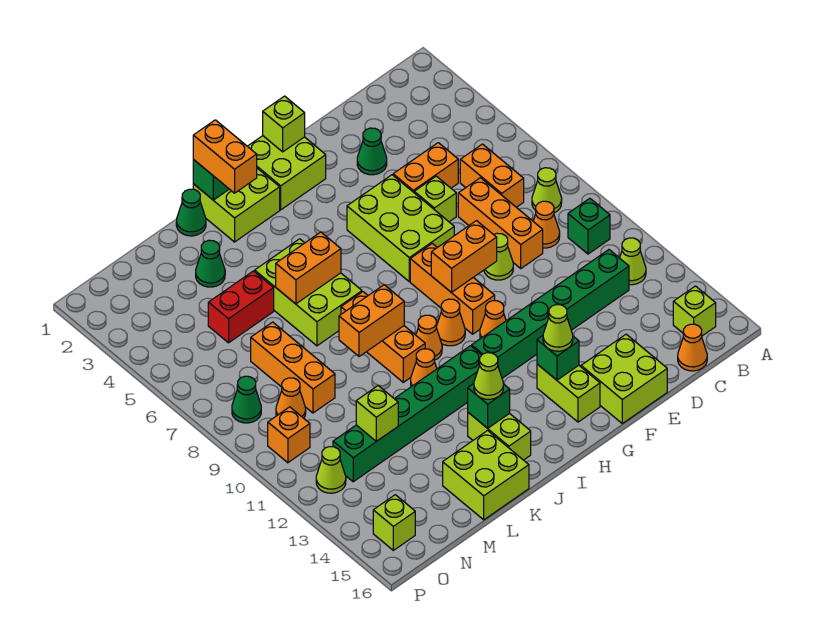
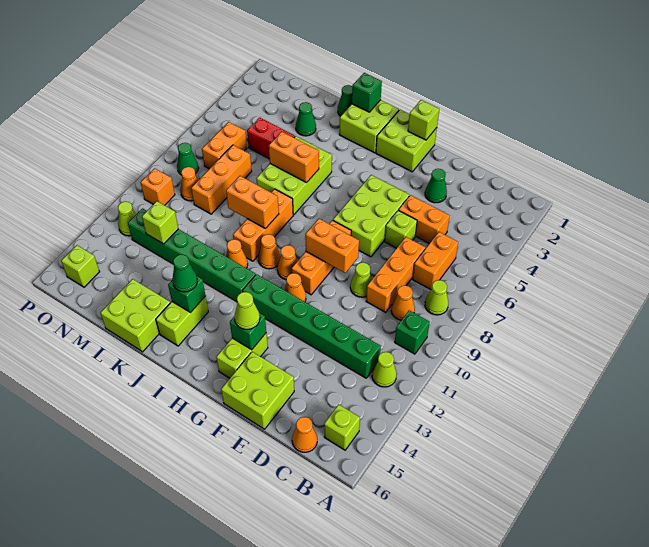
orange brick J1:J2 level 3 -> orange brick N6:N7 level 1
lime cone J14 level 3 -> green cone J14 level 3

